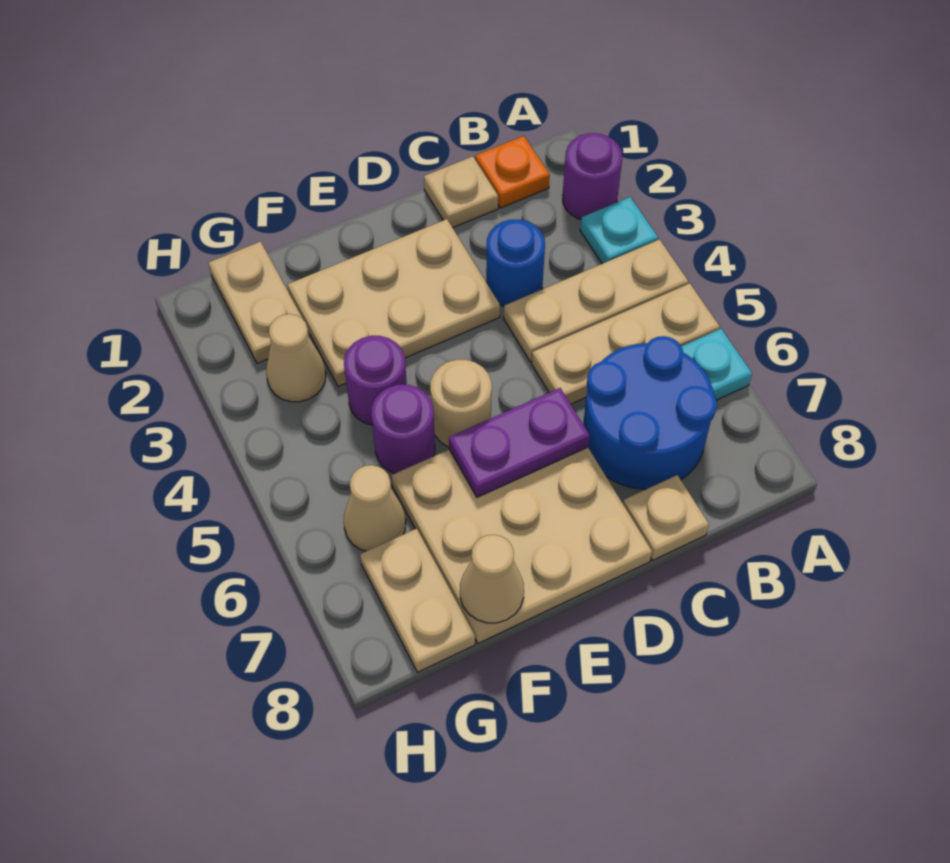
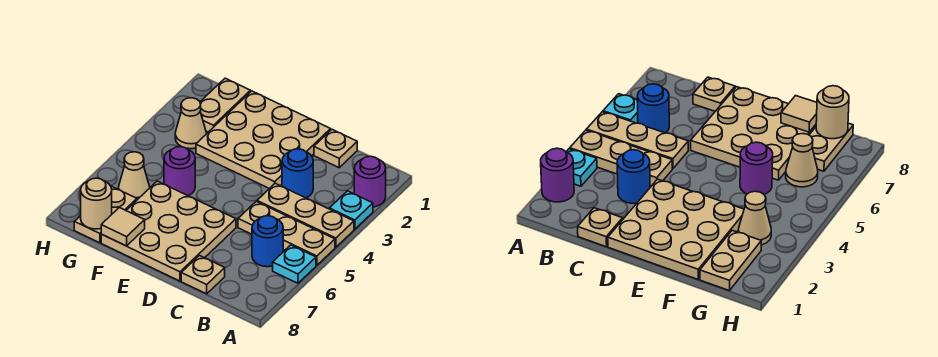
orange plate B1 level 1 -> none
blue round brick B6:C7 level 1 -> blue round brick B6 level 1
tan plate D2:F3 level 1 -> tan plate D1:F3 level 1
purple plate D6:E6 level 2 -> none
tan round brick E5 level 1 -> tan round brick G8 level 2
purple round brick F4 level 1 -> none
tan cone F8 level 2 -> tan tile F8 level 2

